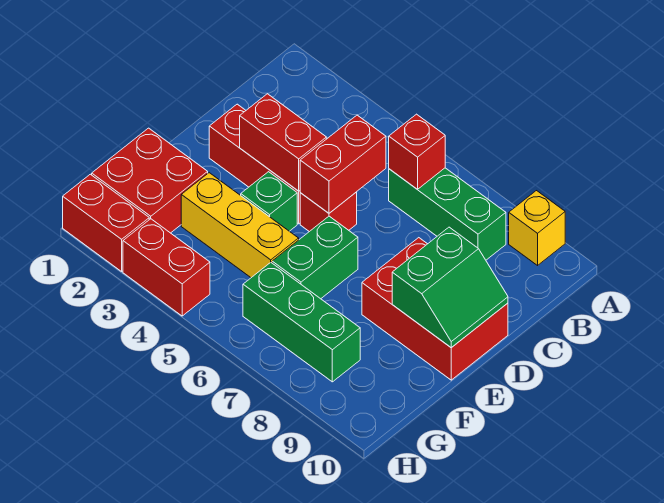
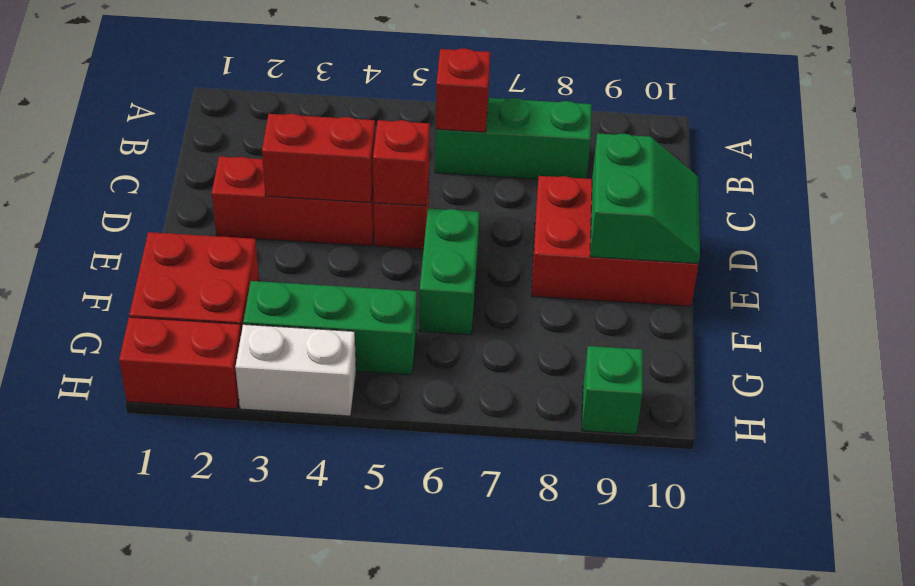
yellow brick A9 level 1 -> none
red brick C5:D5 level 2 -> red brick D5 level 2
green brick E4 level 1 -> green brick H9 level 1
yellow brick F3:F5 level 1 -> none
green brick G6:G8 level 1 -> green brick G3:G5 level 1
red brick H3:H4 level 1 -> white brick H3:H4 level 1

